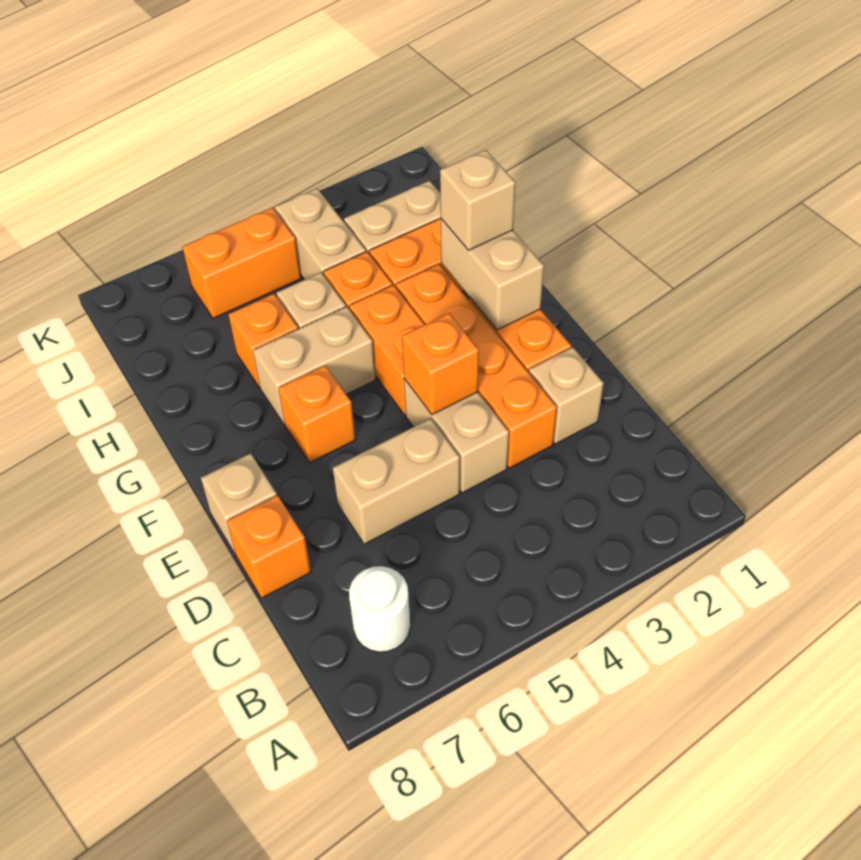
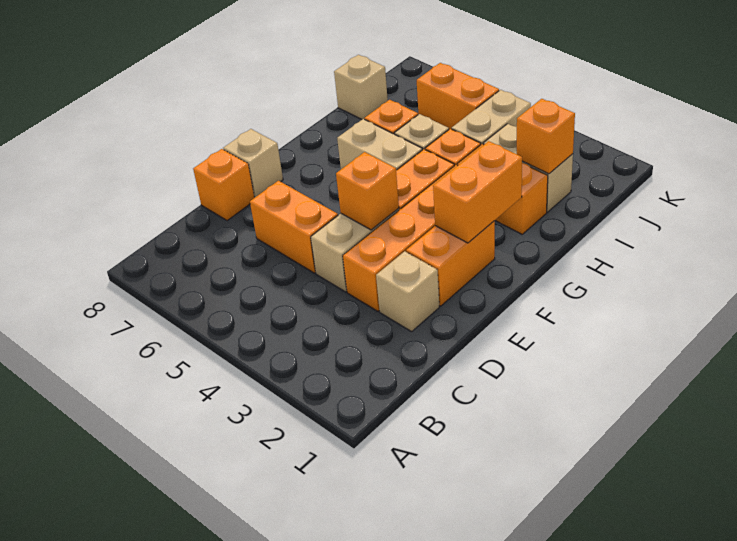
white round brick B7 level 1 -> none
tan brick D5:D6 level 1 -> orange brick D5:D6 level 1
tan brick F2:G2 level 2 -> orange brick F2:G2 level 2
orange brick F6 level 1 -> orange brick I2 level 2
tan brick G2 level 3 -> tan brick I8 level 1

